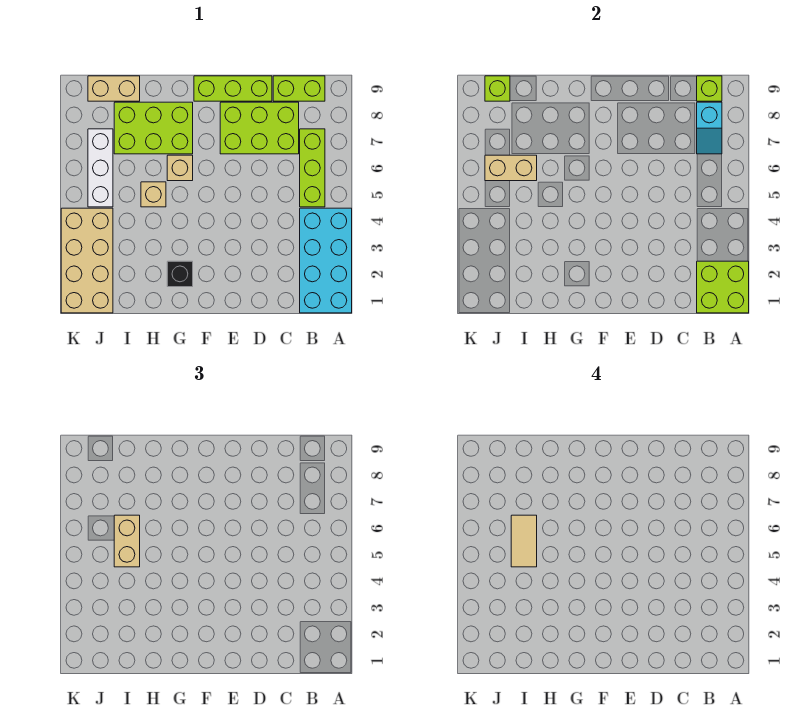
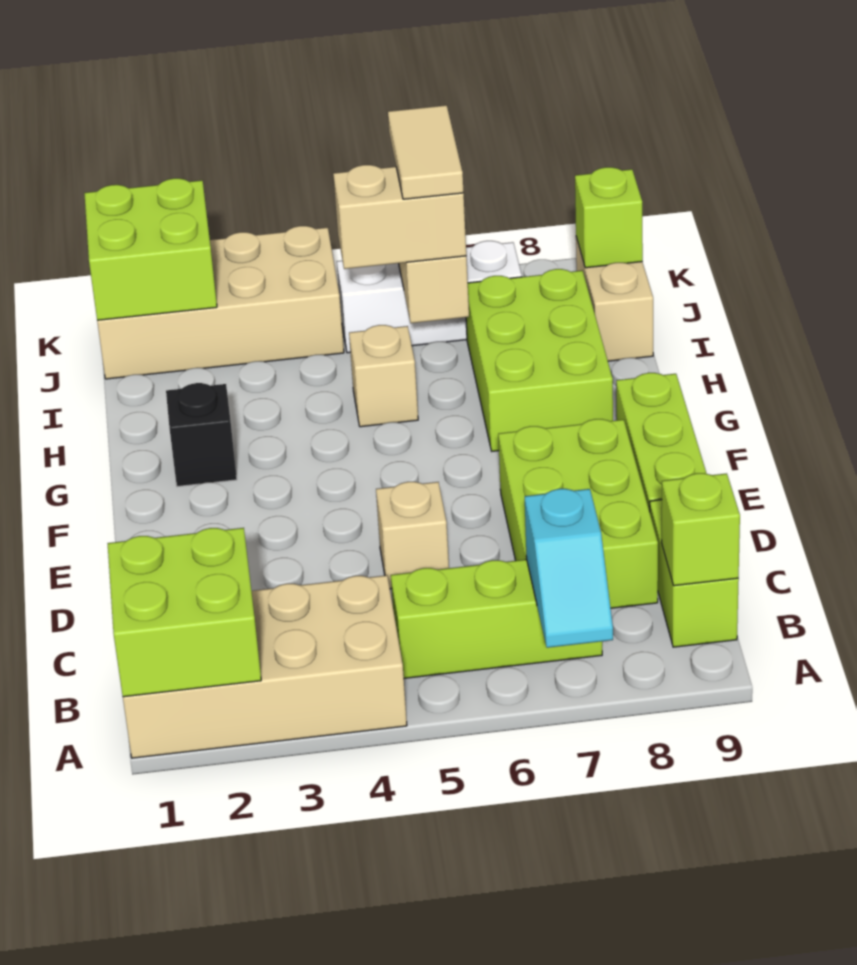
cyan brick A1:B4 level 1 -> tan brick A1:B4 level 1
cyan slope B7:B8 level 2 top 8 -> cyan slope A7:B7 level 2 top B
tan brick G6 level 1 -> tan brick D5 level 1
tan tile I5:I6 level 4 -> tan tile I6:J6 level 4
none -> lime brick J1:K2 level 2

